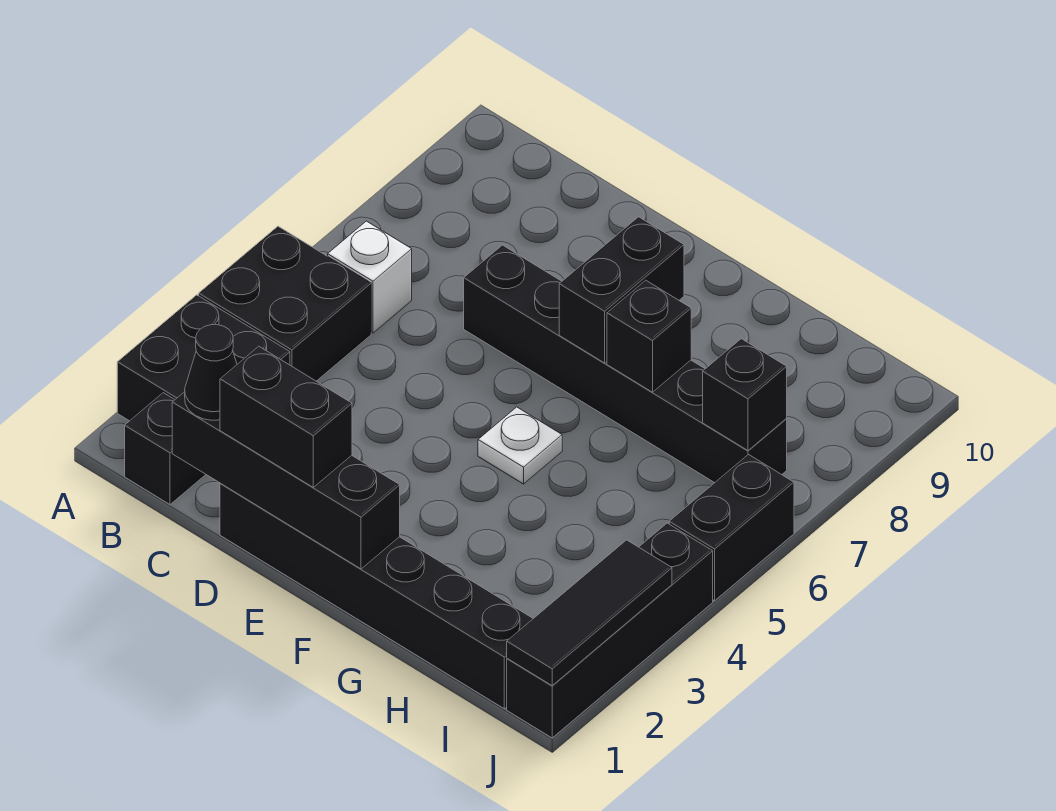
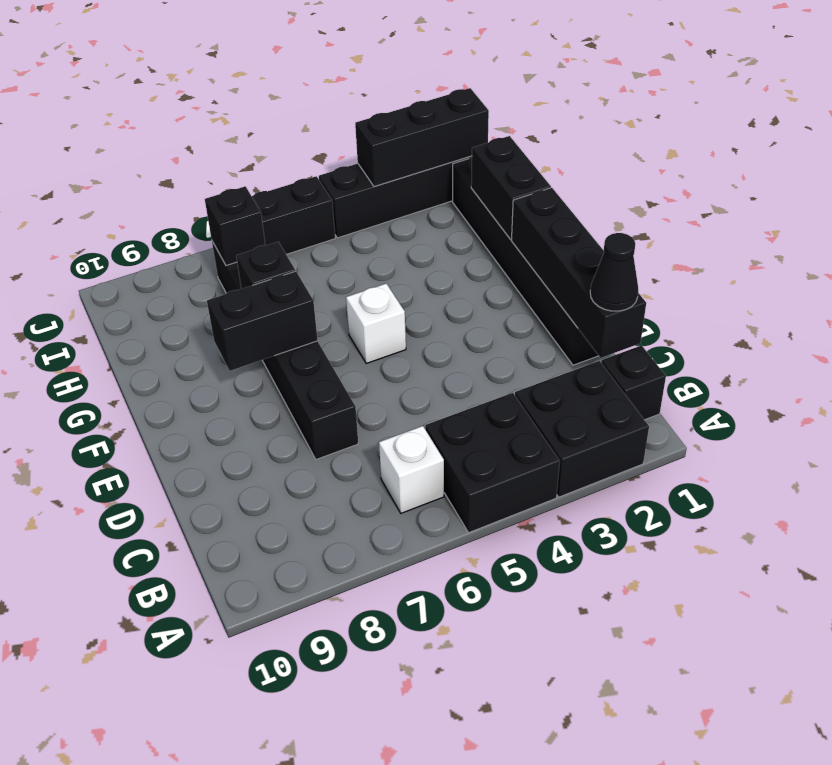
black brick D1:E1 level 3 -> black brick G1:H1 level 2
white plate F5 level 1 -> white brick F5 level 1
black tile J1:J3 level 2 -> black brick J1:J3 level 2

